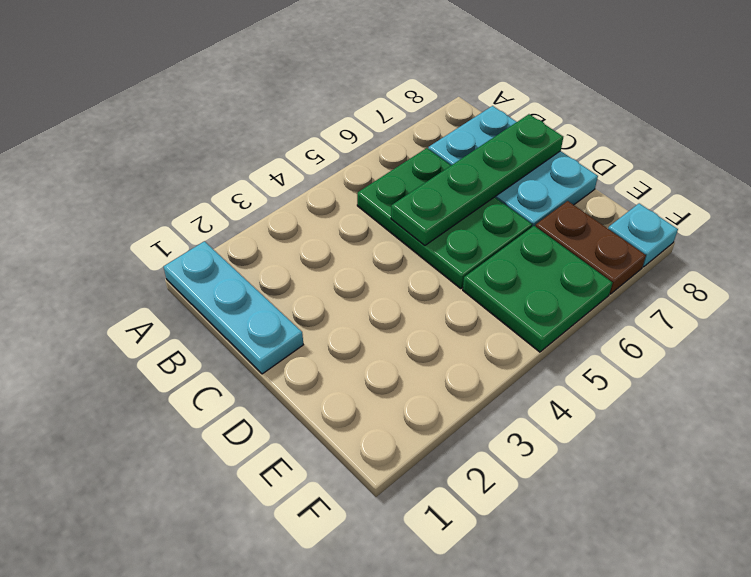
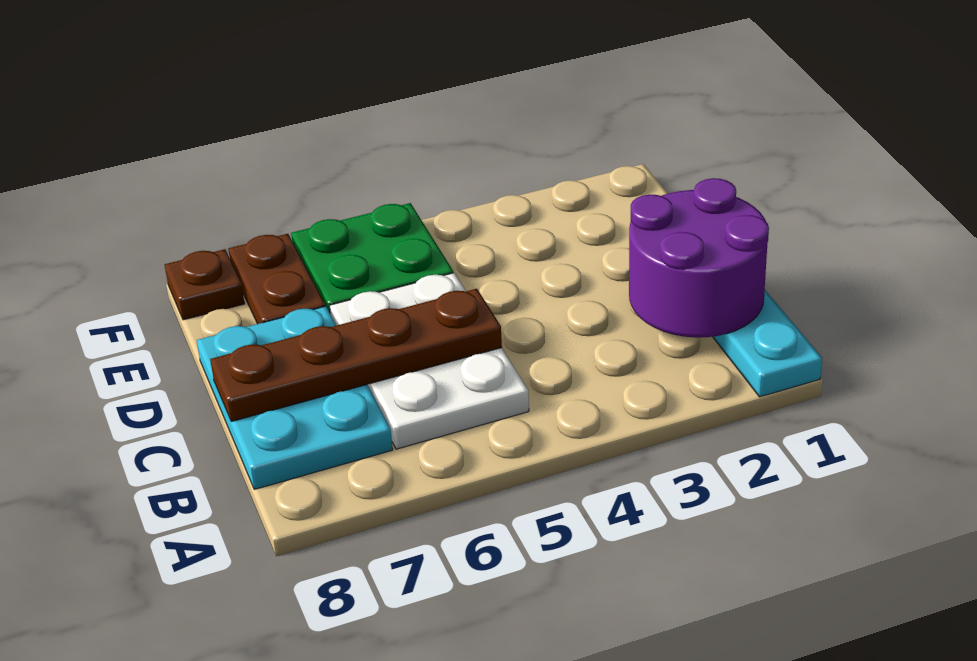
none -> purple round brick B1:C2 level 2
green plate B5:D6 level 1 -> white plate B5:D6 level 1
green plate C5:C8 level 2 -> brown plate C5:C8 level 2
cyan plate F8 level 1 -> brown plate F8 level 1

